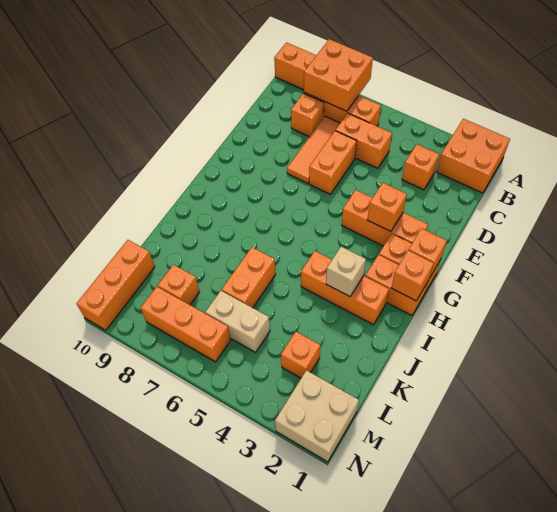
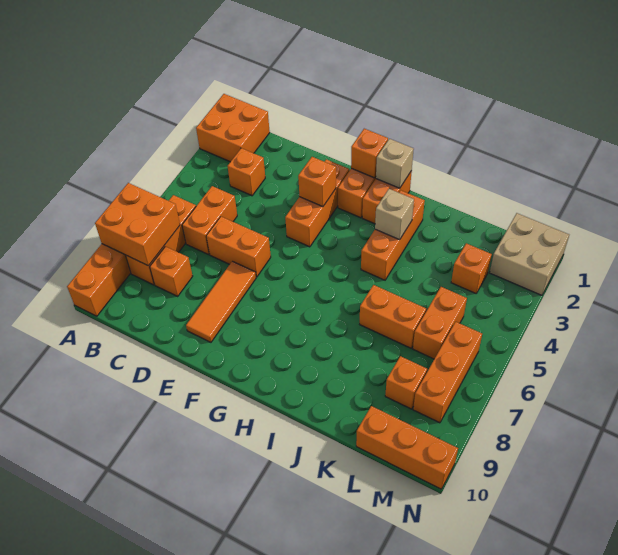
orange tile C7:E7 level 1 -> orange tile E7:E9 level 1
orange brick H1 level 2 -> tan brick H1 level 2
tan brick L5:L6 level 1 -> orange brick L5:L6 level 1

